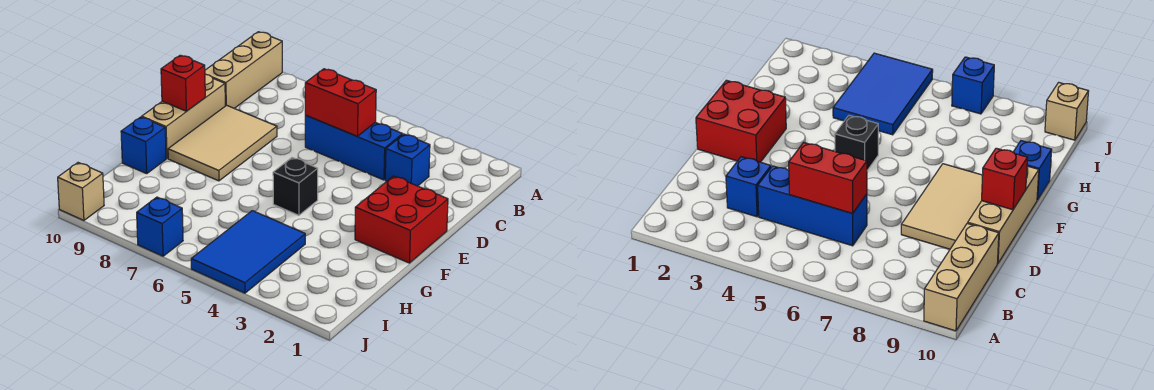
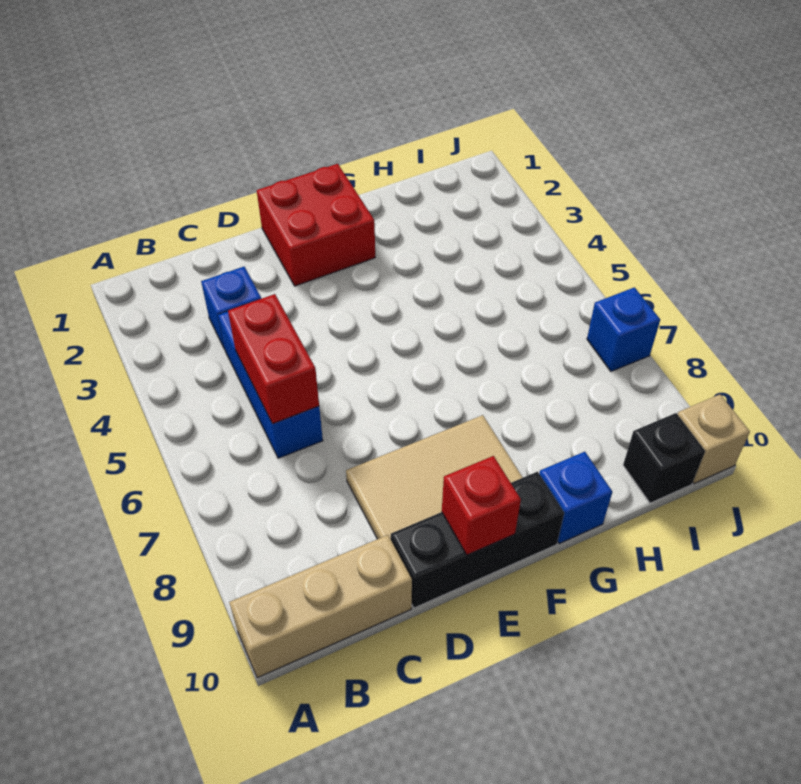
tan brick D10:F10 level 1 -> black brick D10:F10 level 1
black brick F5 level 1 -> black brick I10 level 1
blue tile H4:J5 level 1 -> none

